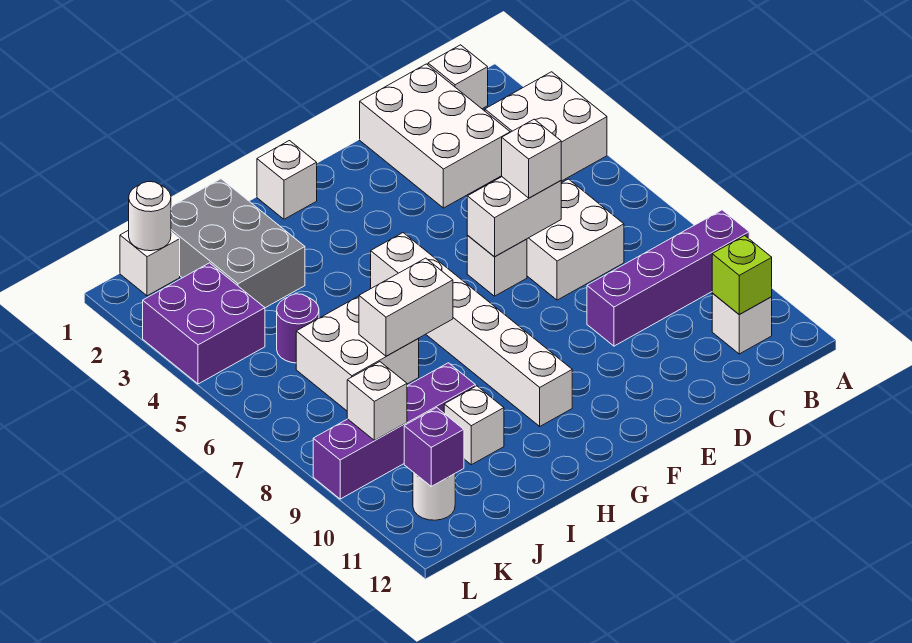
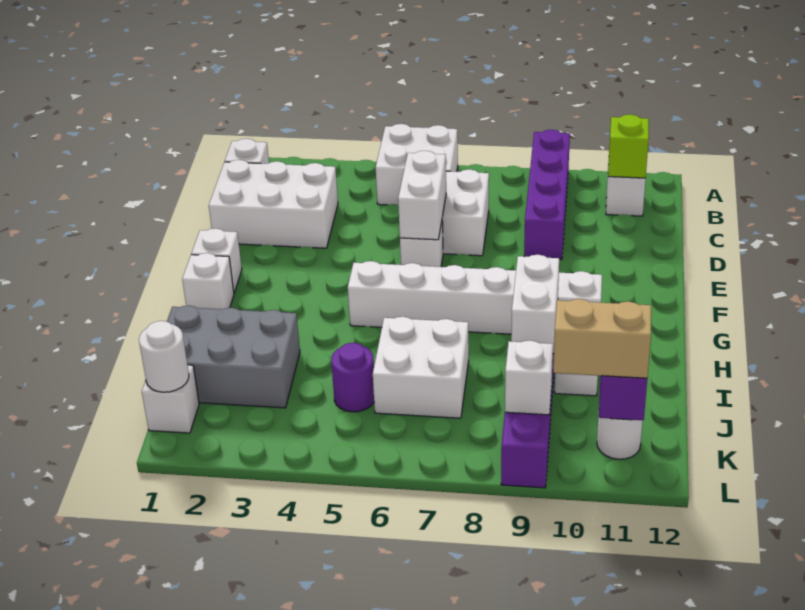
white brick A3:B4 level 1 -> white brick A5:B6 level 1
white brick D6 level 3 -> white brick F1 level 1
white brick H7:I7 level 2 -> white brick H9:I9 level 2
purple brick K3:L4 level 1 -> none
none -> tan brick K10:K11 level 3

